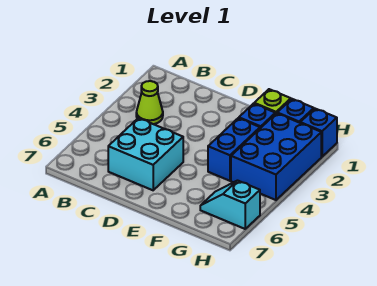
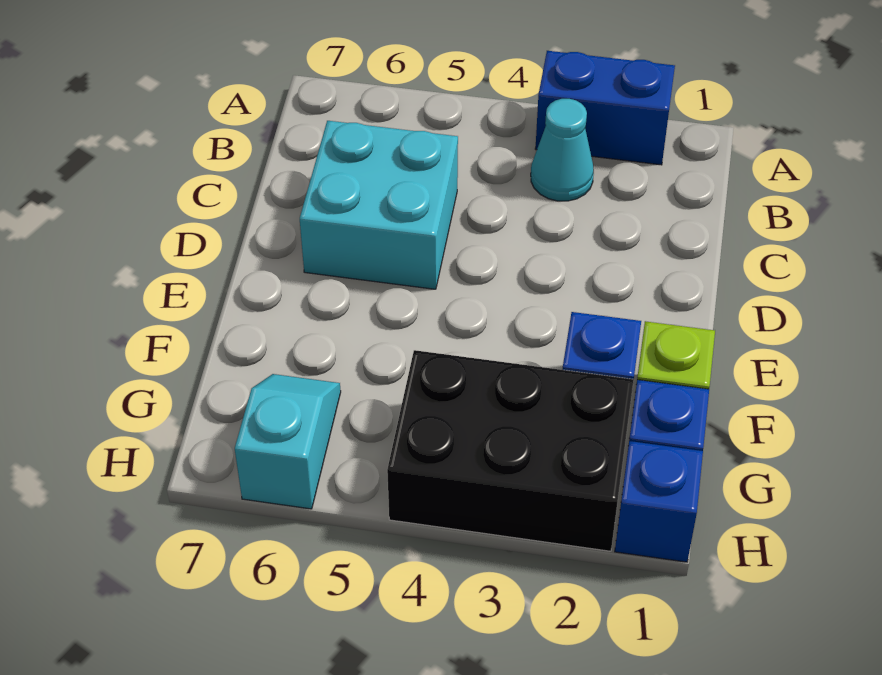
lime cone B3 level 1 -> cyan cone B3 level 1
blue brick F3:F4 level 1 -> blue brick A2:A3 level 1
blue brick G2:H4 level 1 -> black brick G2:H4 level 1

